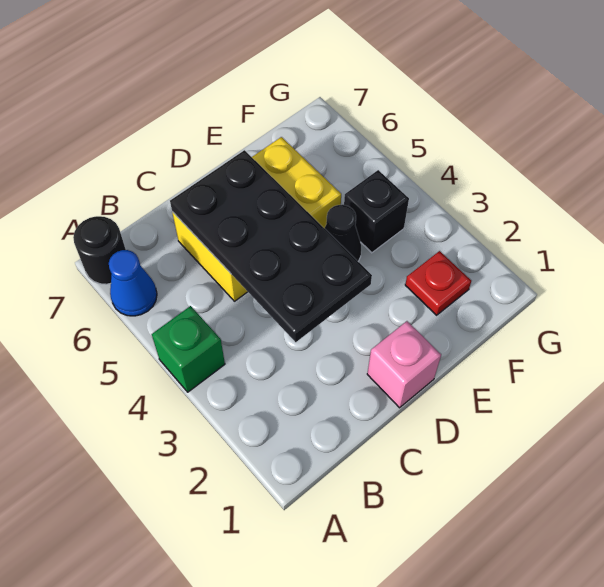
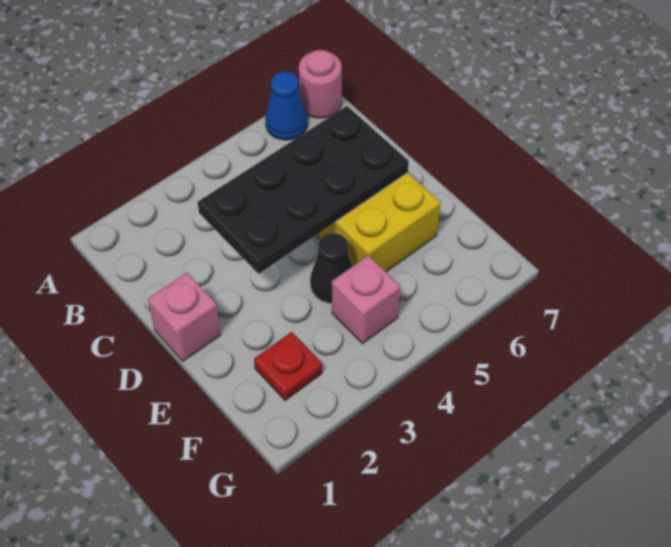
green brick A4 level 1 -> none
black round brick A7 level 1 -> pink round brick A7 level 1
black brick F4 level 1 -> pink brick F4 level 1

